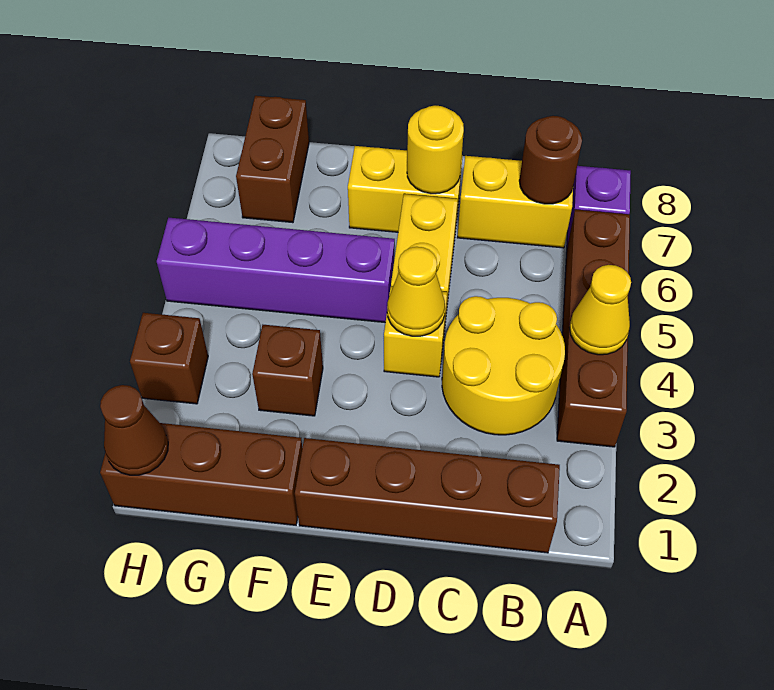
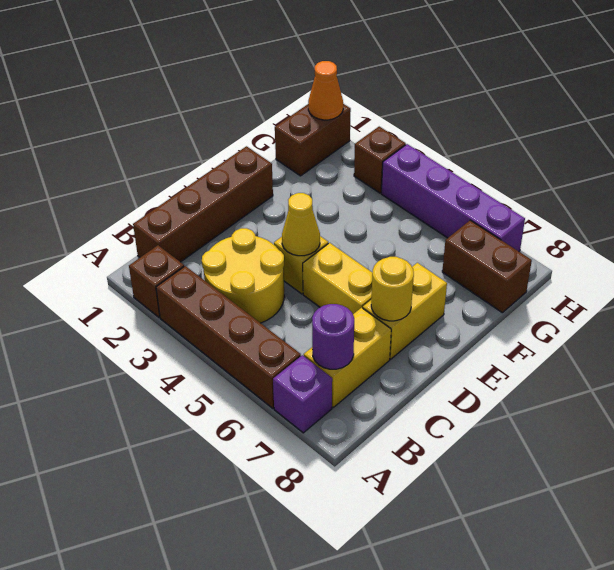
yellow cone A4 level 2 -> none
brown round brick B7 level 2 -> purple round brick B7 level 2
purple brick E5:H5 level 1 -> purple brick H4:H7 level 1
brown brick F1:H1 level 1 -> brown brick G1:H1 level 1
brown brick F3 level 1 -> brown brick A2 level 1
brown cone H1 level 2 -> orange cone H1 level 2

